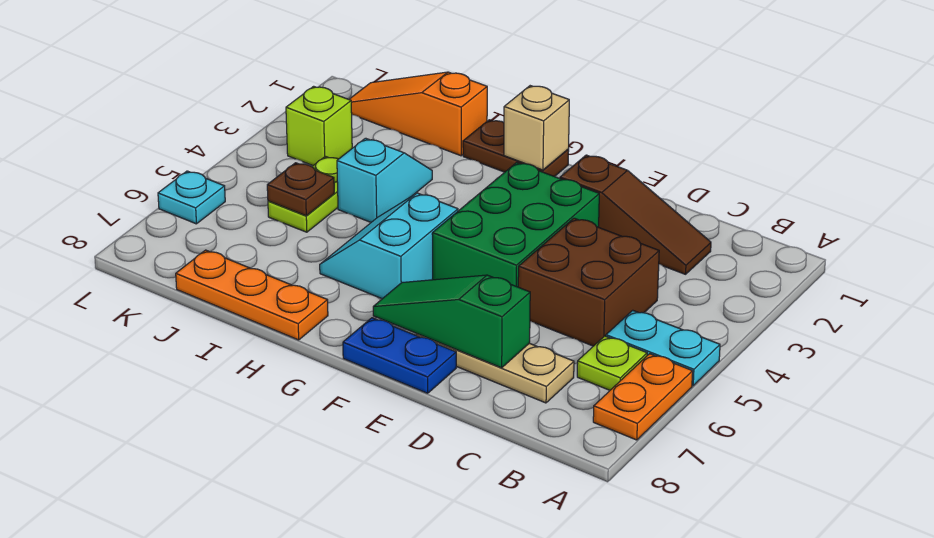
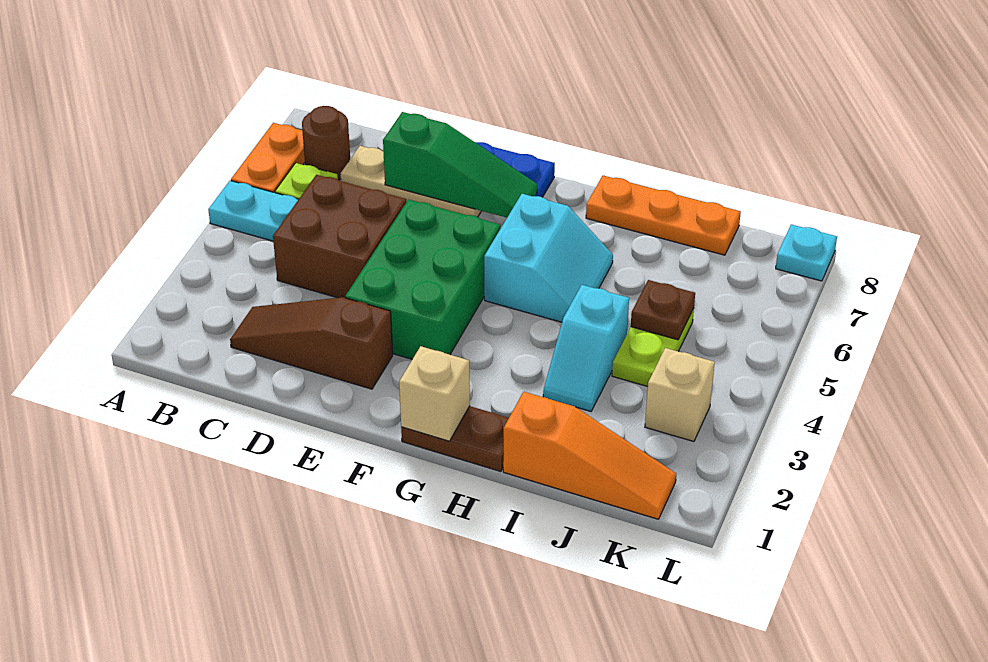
none -> brown round brick B7 level 1
lime brick K3 level 1 -> tan brick K3 level 1
cyan plate L6 level 1 -> cyan plate L8 level 1

